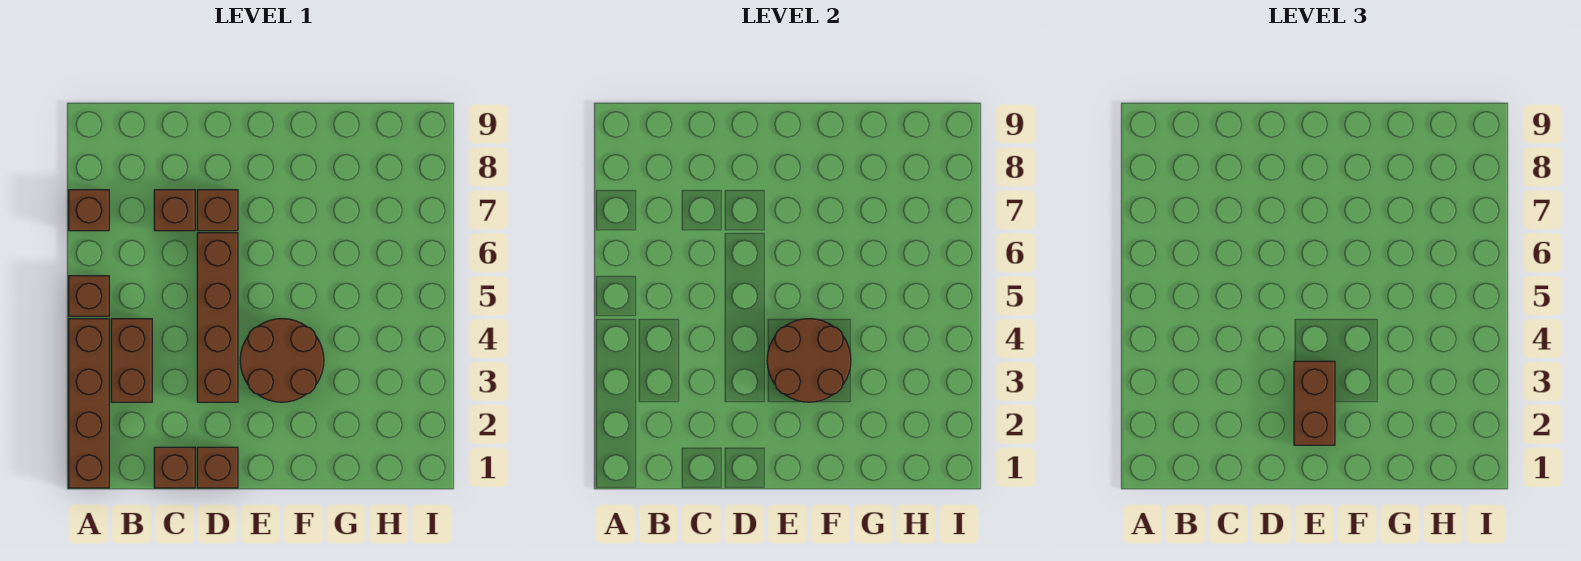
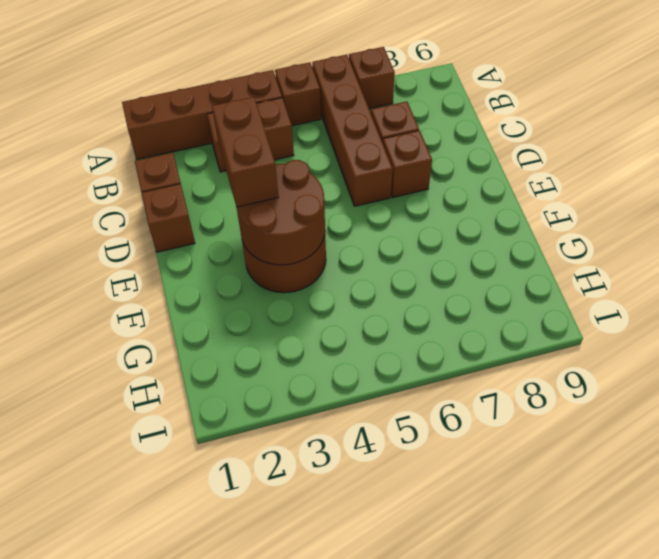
brown brick D3:D6 level 1 -> brown brick A6:D6 level 1
brown brick E2:E3 level 3 -> brown brick D3:E3 level 3

